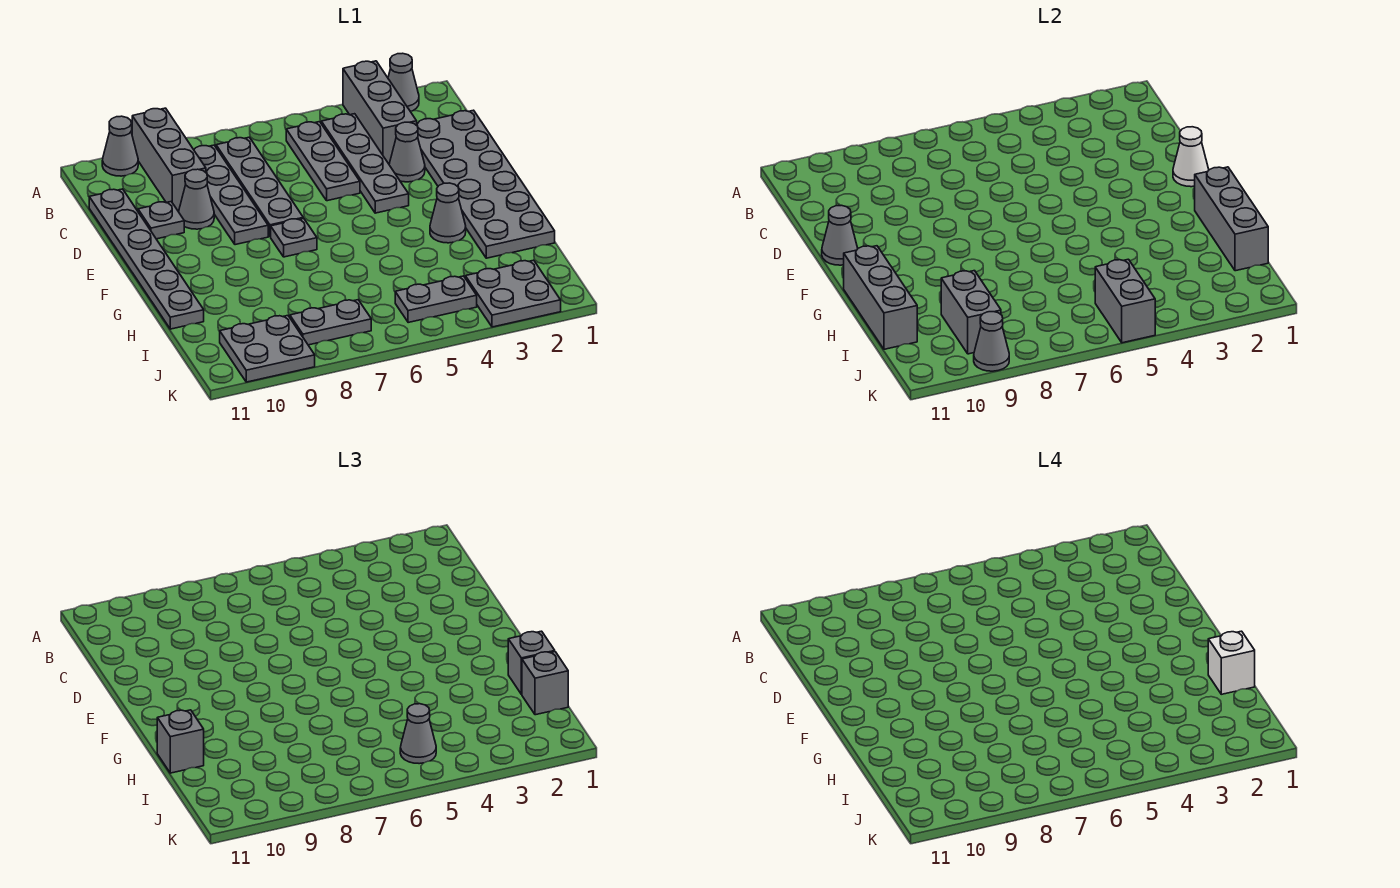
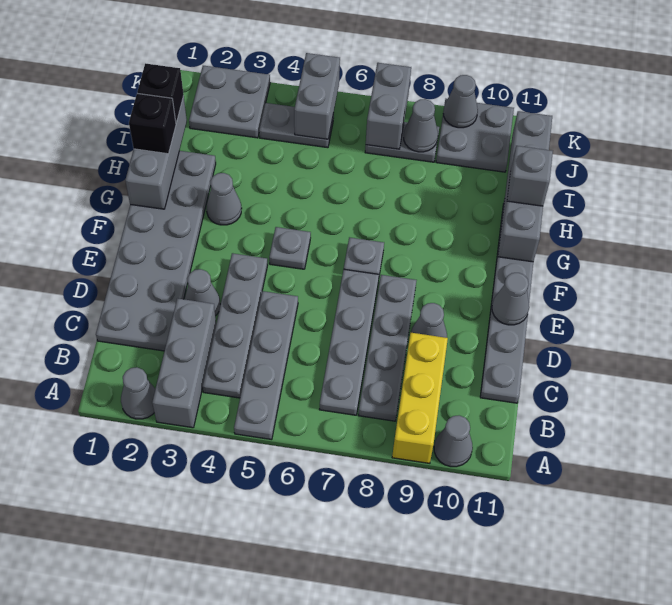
grey brick A9:C9 level 1 -> yellow brick A9:C9 level 1
grey plate B5:D5 level 1 -> grey plate A5:D5 level 1
grey plate D10 level 1 -> grey plate F5 level 1
white cone E1 level 2 -> none
grey brick G11:I11 level 2 -> grey brick G11:J11 level 2
grey brick H1 level 3 -> black brick H1 level 3
white brick H1 level 4 -> none
grey brick I1 level 3 -> black brick I1 level 3
grey brick I9:J9 level 2 -> grey brick J7:K7 level 2
grey cone J5 level 3 -> grey cone J8 level 2

